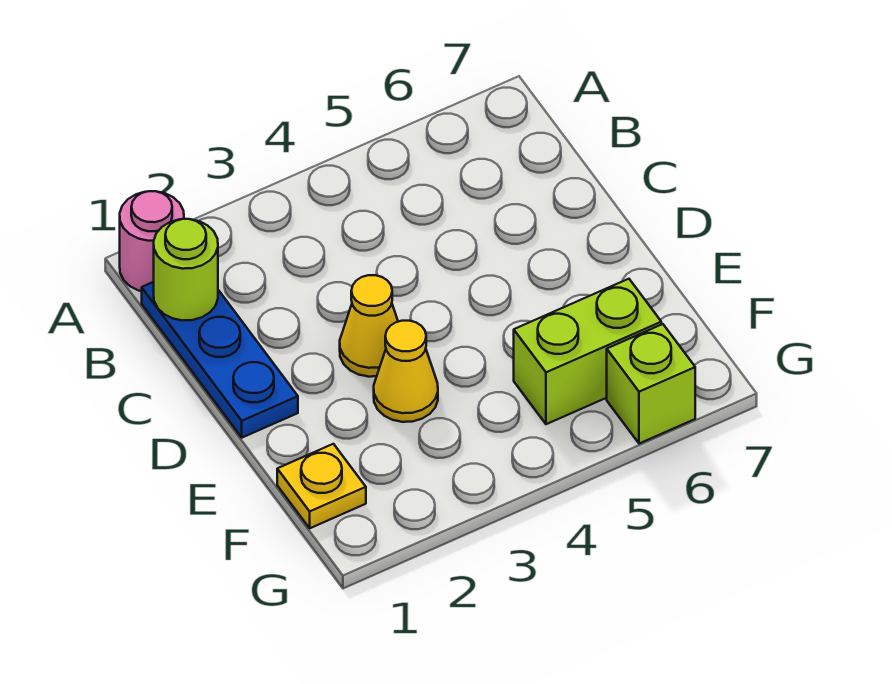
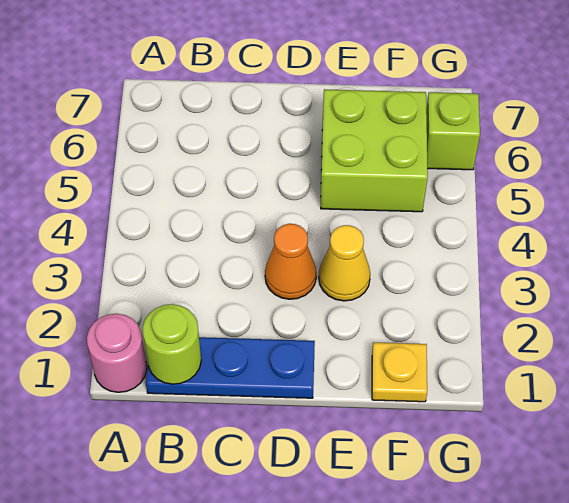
yellow cone D3 level 1 -> orange cone D3 level 1
lime brick F5:F6 level 1 -> lime brick E5:F6 level 1

